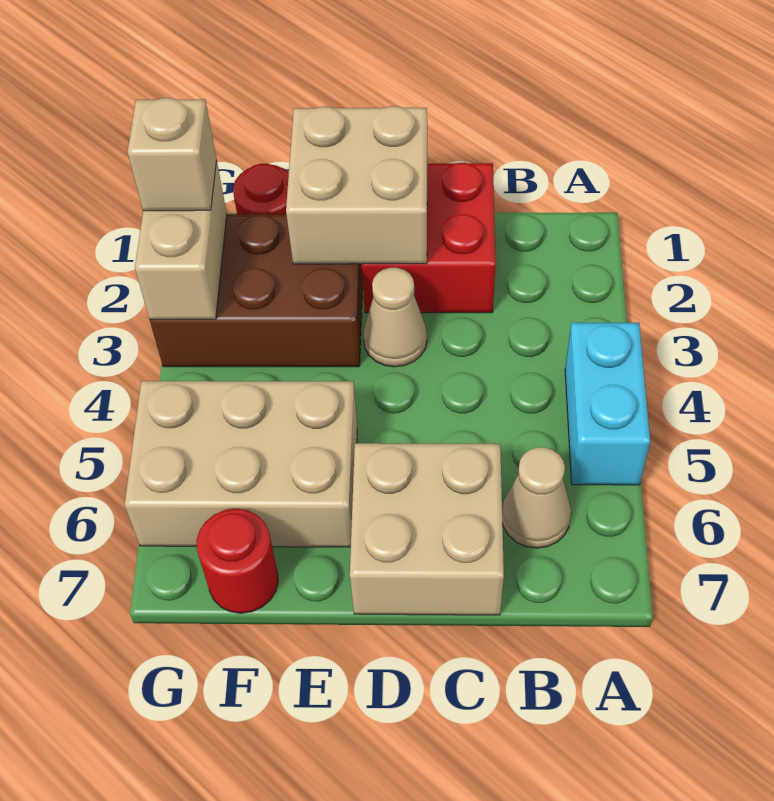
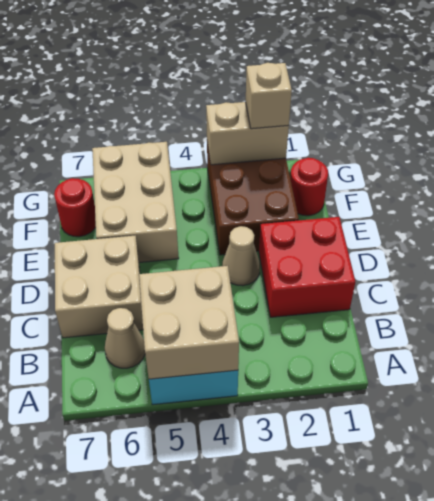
tan brick D1:E2 level 2 -> tan brick A4:B5 level 2

